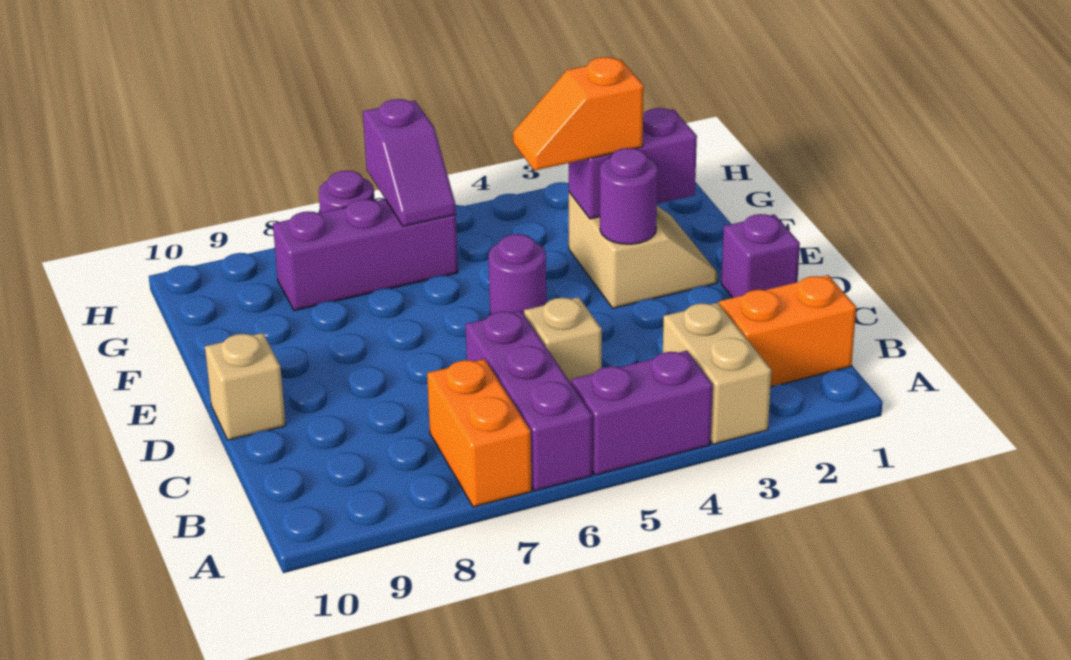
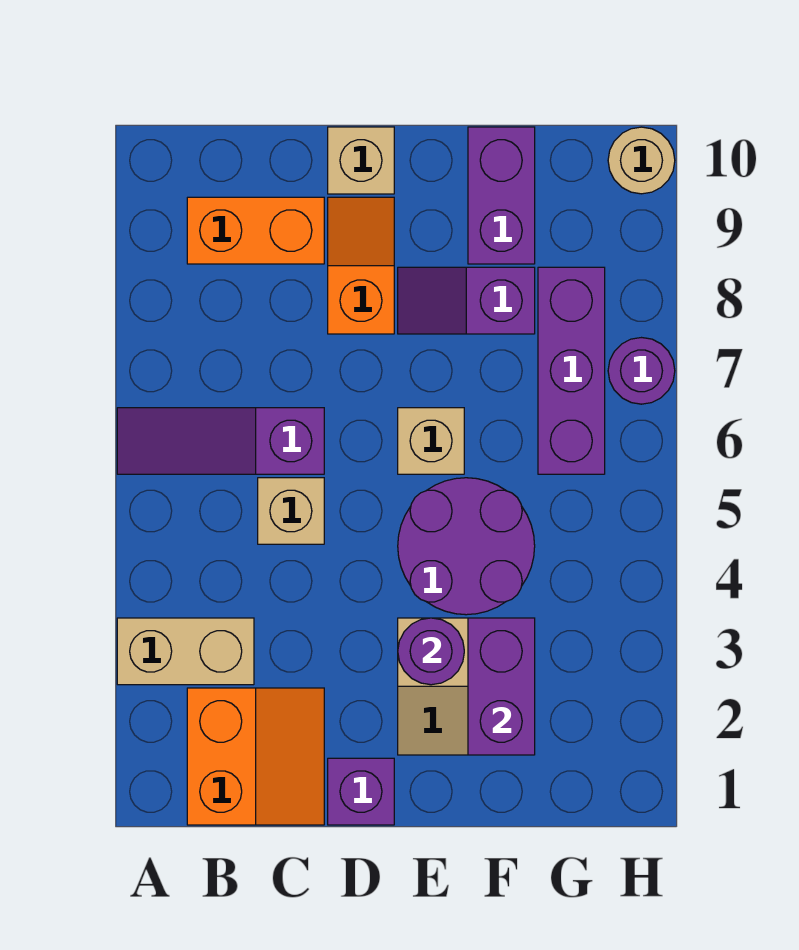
purple brick A4:A5 level 1 -> purple brick F9:F10 level 1
purple brick A6:C6 level 1 -> purple slope A6:C6 level 1 top C
orange brick A7:B7 level 1 -> orange brick B9:C9 level 1
purple round brick E5 level 1 -> purple round brick E4:F5 level 1
none -> tan brick E6 level 1
orange slope F3:F4 level 3 top 3 -> orange slope D8:D9 level 1 top 8
purple slope G6:H6 level 2 top H -> purple slope E8:F8 level 1 top F
none -> tan round brick H10 level 1

